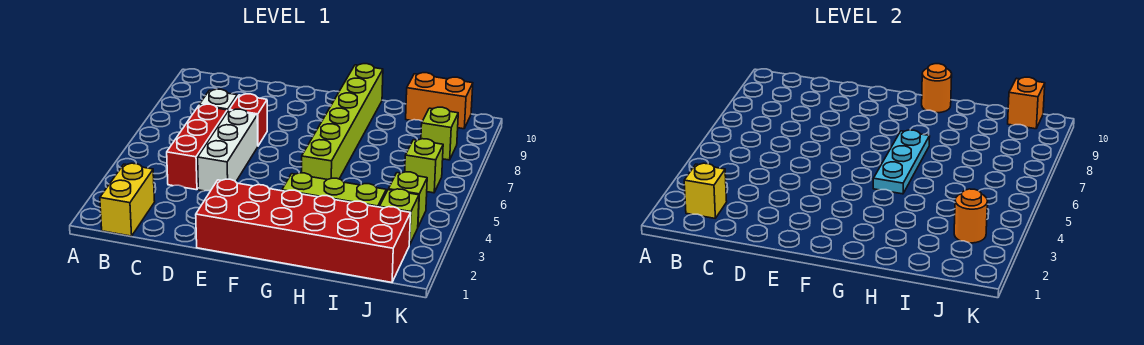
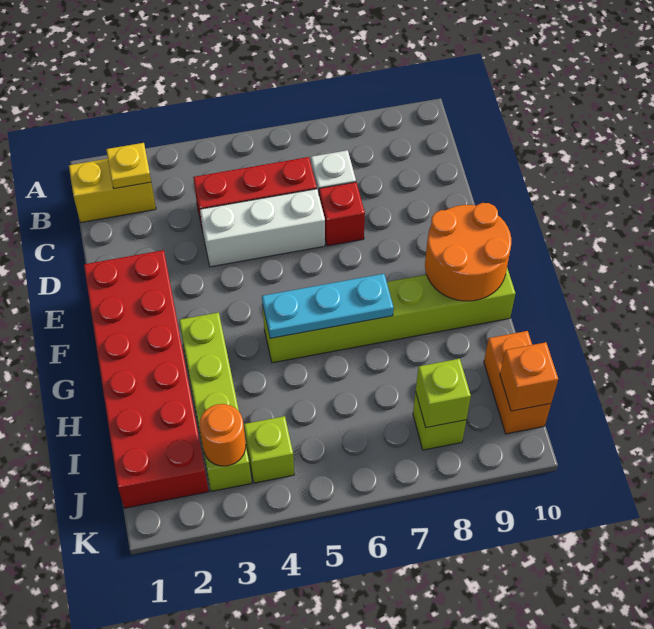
yellow brick B2 level 2 -> yellow plate B2 level 2
orange round brick G10 level 2 -> orange round brick F9:G10 level 2
lime brick J6 level 1 -> lime brick J8 level 2

